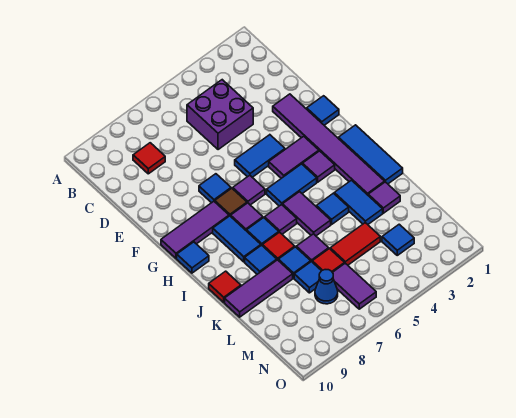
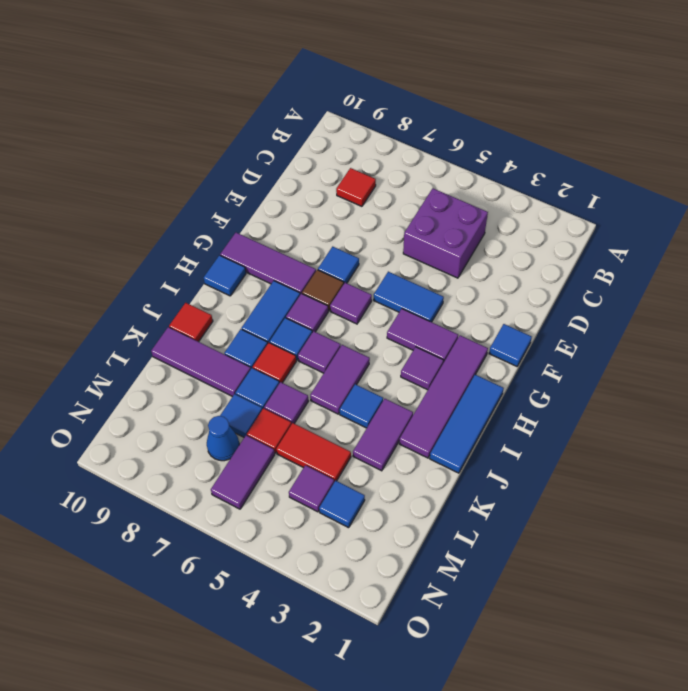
purple tile E2:J2 level 1 -> purple tile G2:J2 level 1
blue tile H4:H5 level 1 -> none
blue tile J3:K3 level 1 -> purple tile J3:K3 level 1
purple tile K2 level 1 -> purple tile M4 level 1

